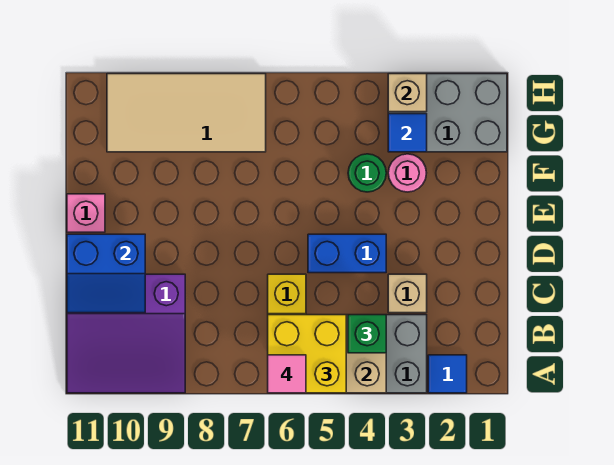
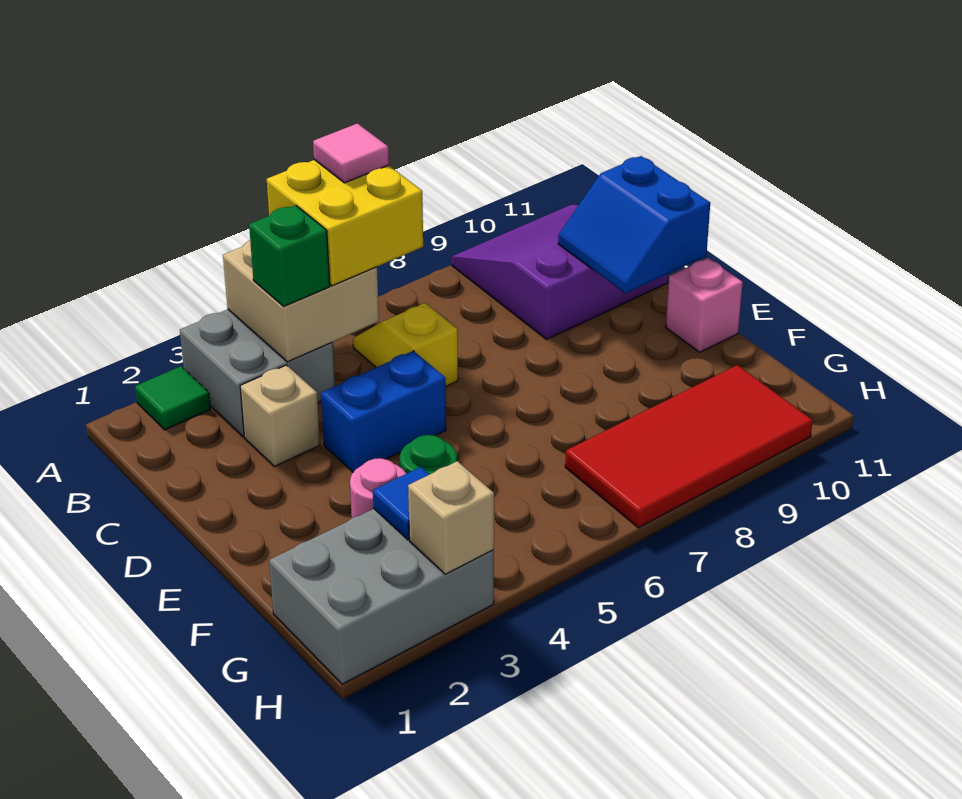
blue tile A2 level 1 -> green tile A2 level 1
blue slope C10:D11 level 2 top D -> blue slope C10:D11 level 2 top 11
tan tile G7:H10 level 1 -> red tile G7:H10 level 1

